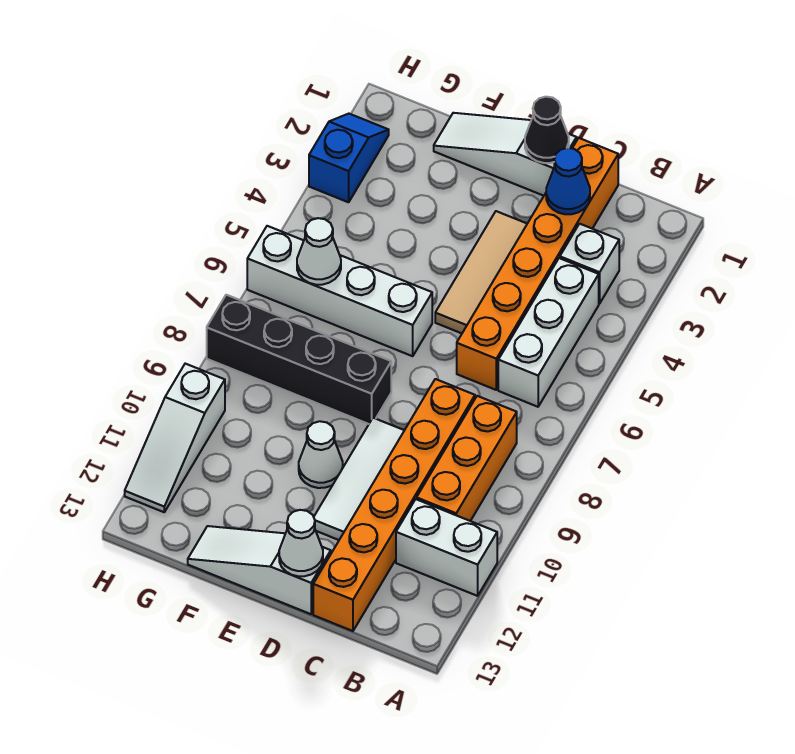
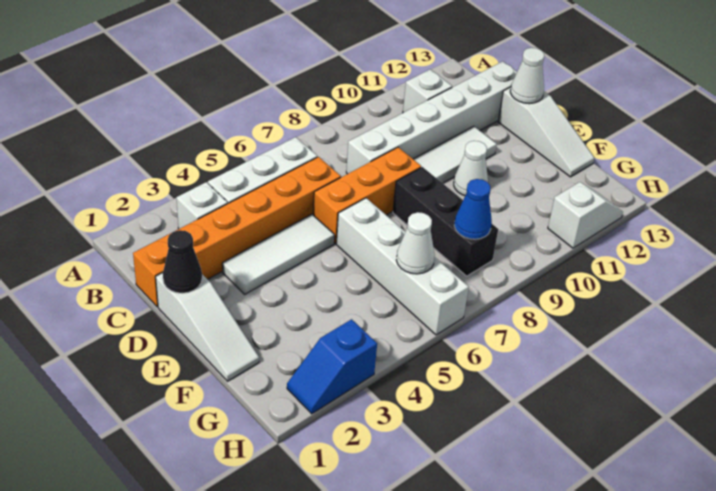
white brick A11:B11 level 1 -> white brick B11 level 1
orange brick B8:B10 level 1 -> orange brick D6:D8 level 1
blue cone C2 level 2 -> blue cone G8 level 2
orange brick C8:C13 level 1 -> white brick C8:C13 level 1
tan tile D3:D5 level 1 -> white tile D3:D5 level 1
black brick E8:H8 level 1 -> black brick E8:G8 level 1
white slope H10:H12 level 1 top 10 -> white slope H11:H12 level 1 top 11

